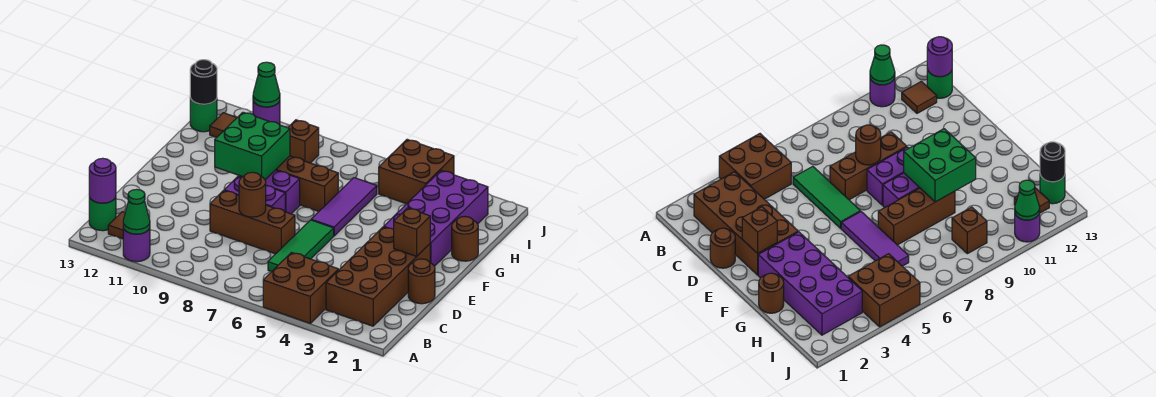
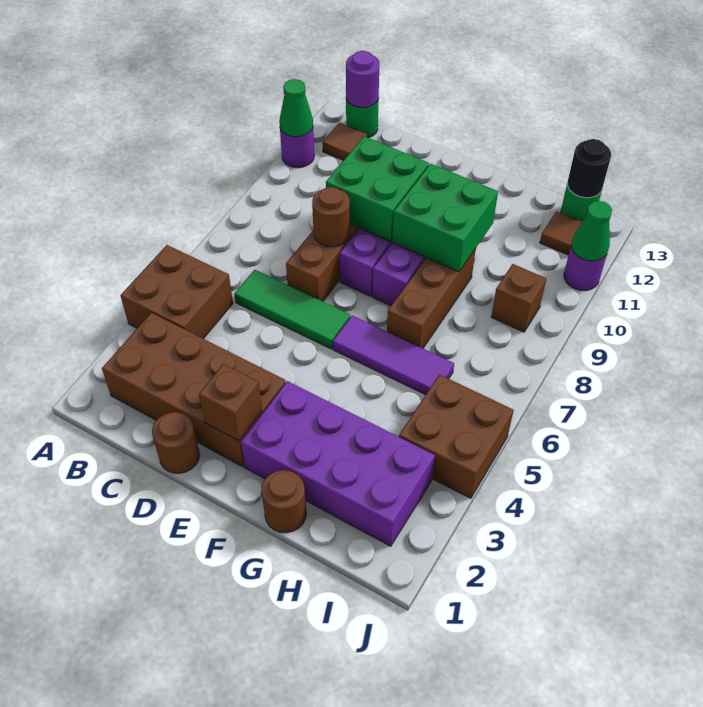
none -> green brick D9:E10 level 2

